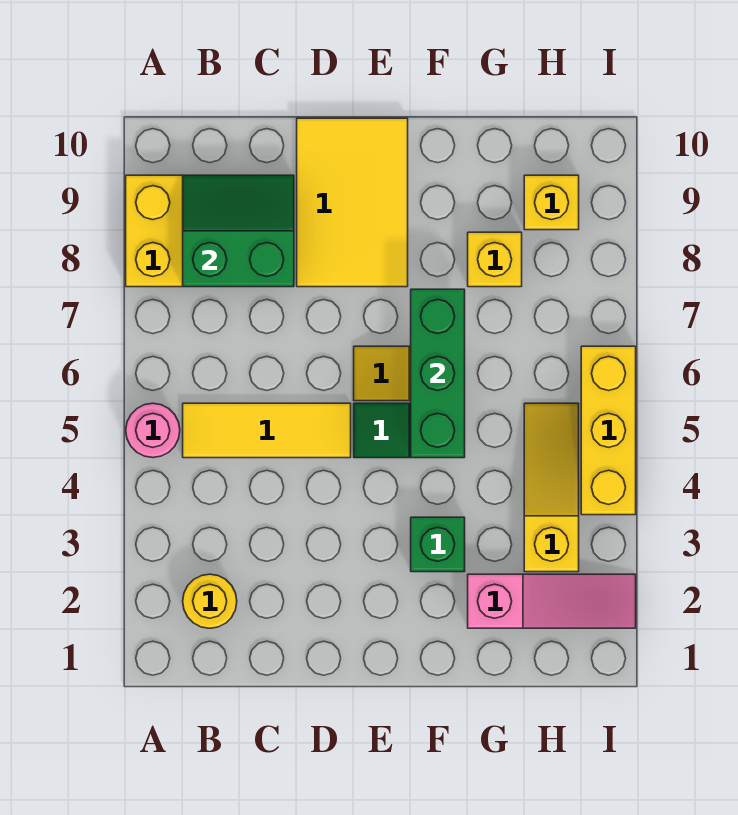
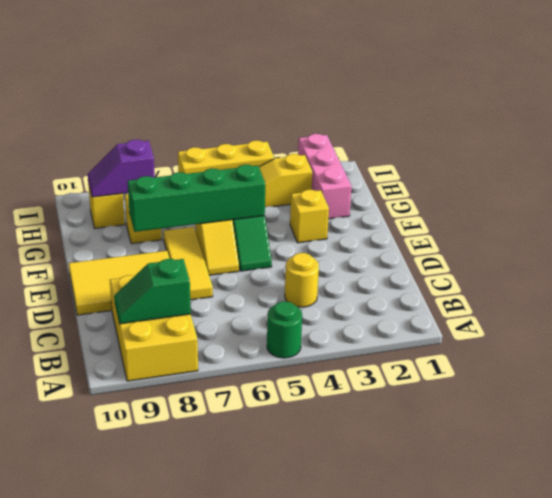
pink round brick A5 level 1 -> green round brick A5 level 1
yellow round brick B2 level 1 -> yellow round brick C4 level 1
yellow tile B5:D5 level 1 -> yellow tile D7:F7 level 1
green slope B8:C9 level 2 top 8 -> green slope B8:B9 level 2 top 8
green brick F3 level 1 -> yellow brick F3 level 1
green brick F5:F7 level 2 -> green brick F5:F8 level 2
pink slope G2:I2 level 1 top G -> pink brick G2:I2 level 1
none -> purple slope H8:H9 level 2 top 8

